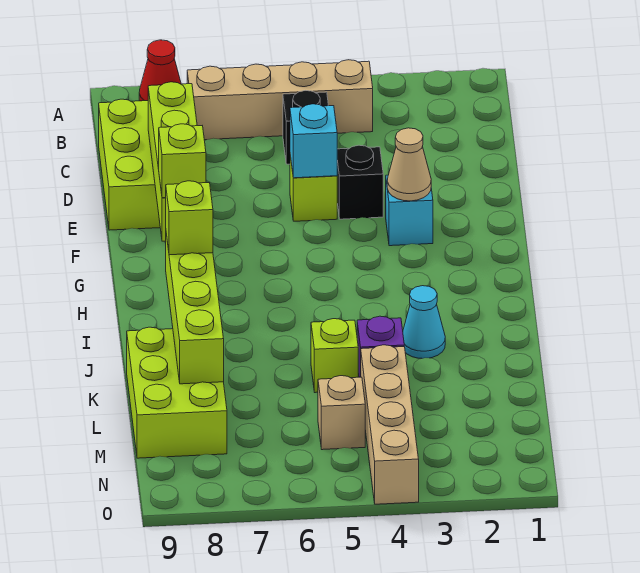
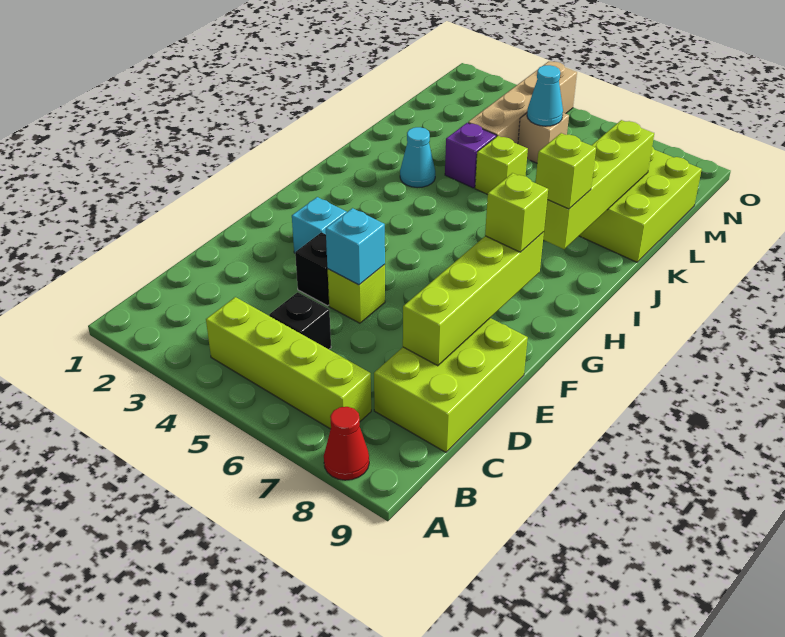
tan brick B4:B7 level 1 -> lime brick B4:B7 level 1
tan cone F3 level 2 -> none
none -> cyan cone M5 level 2

